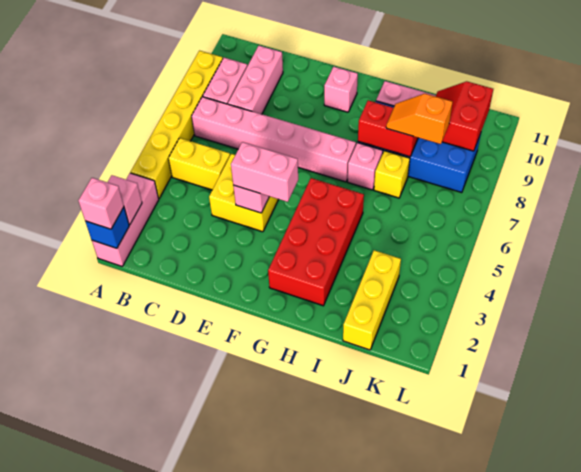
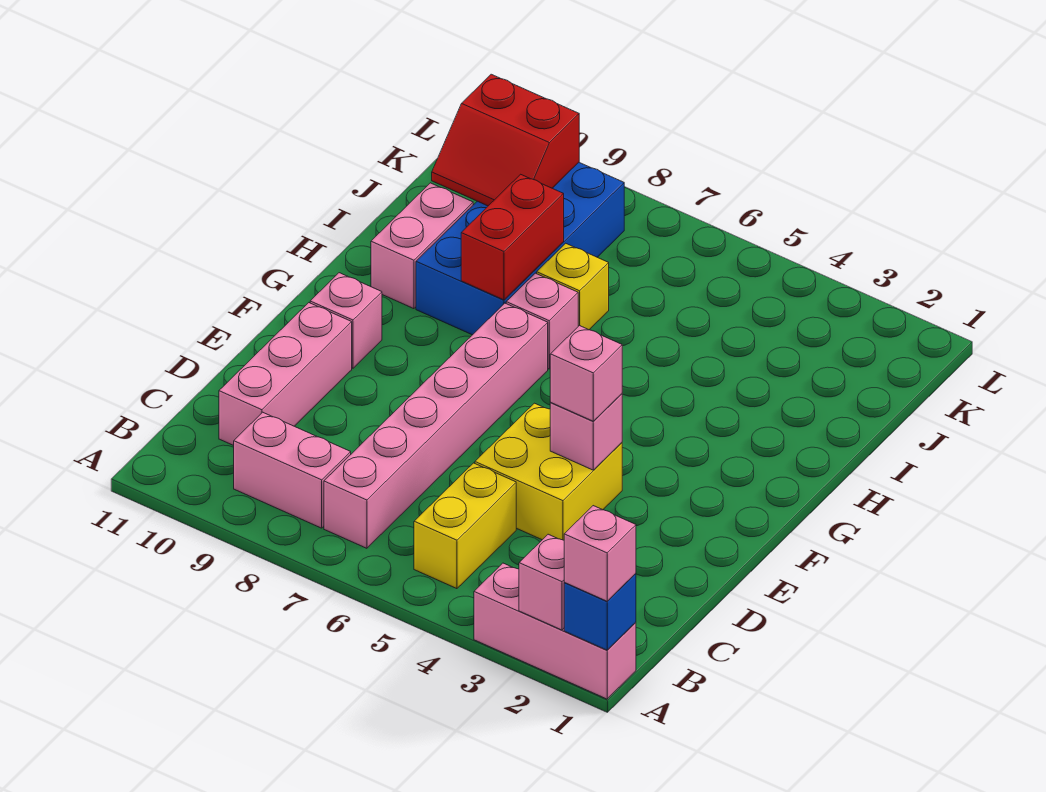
yellow brick A4:A9 level 1 -> none
pink brick C8:C10 level 1 -> pink brick C10:E10 level 1
pink brick E4:F4 level 3 -> pink brick E4 level 3
red brick G2:H5 level 1 -> none
orange slope I8:J8 level 3 top J -> none
yellow brick J1:J3 level 1 -> none

